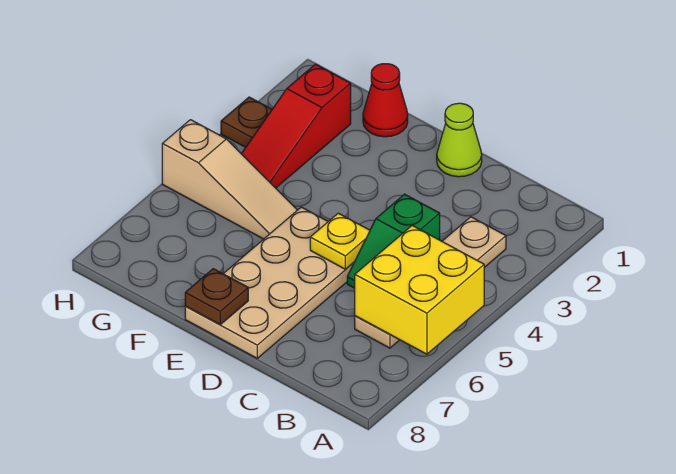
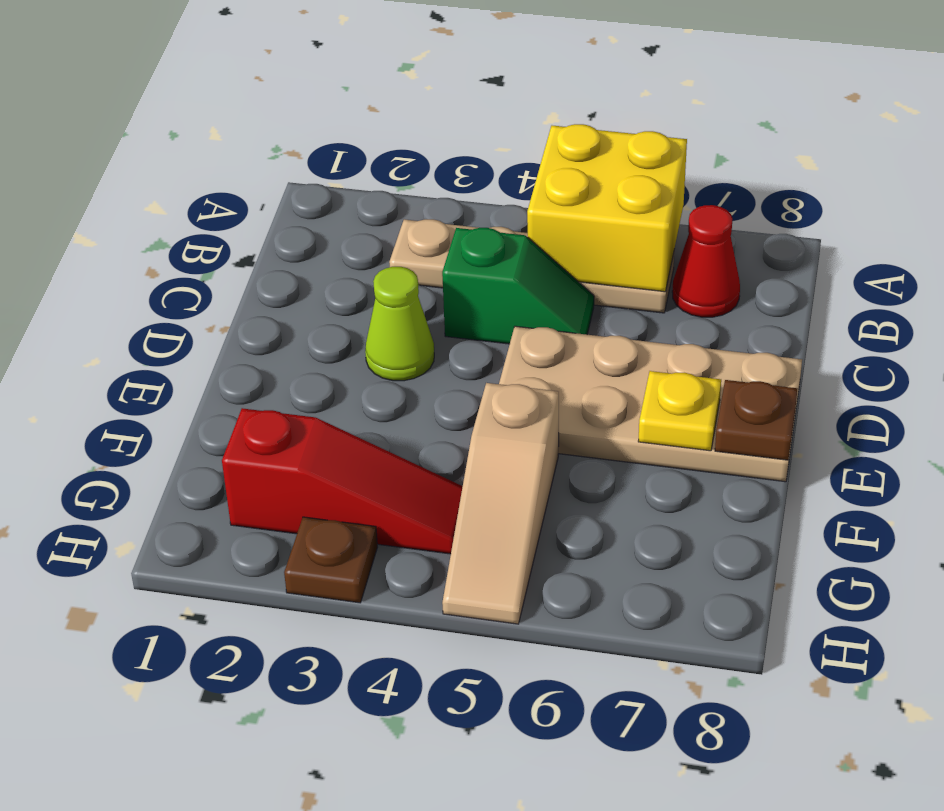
lime cone D1 level 1 -> lime cone D3 level 1
yellow plate D5 level 2 -> yellow plate E7 level 2
red cone F1 level 1 -> red cone B7 level 1
tan slope F5:H5 level 1 top H -> tan slope F5:H5 level 1 top F

